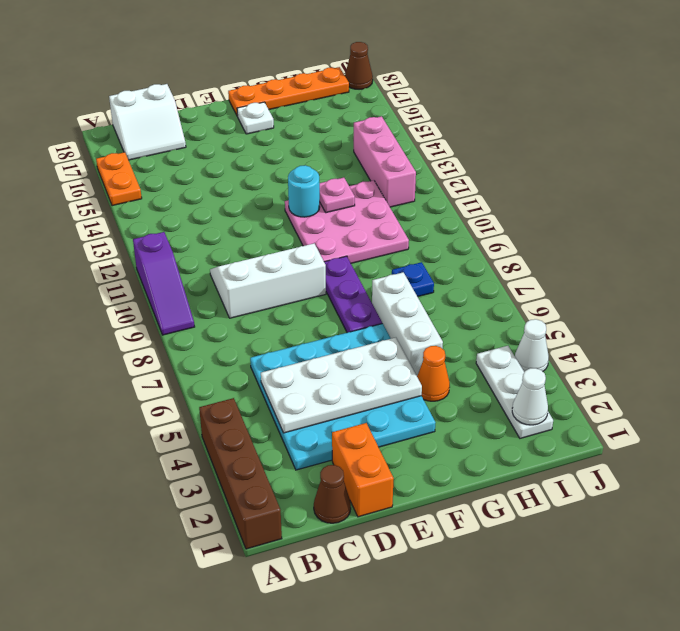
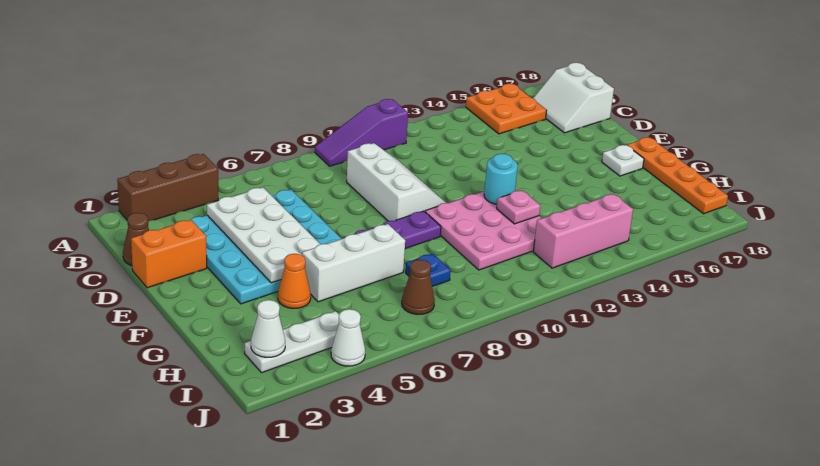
brown brick A1:A4 level 1 -> brown brick A2:A4 level 1
orange plate A15:A16 level 1 -> orange plate A15:B16 level 1
brown cone J18 level 1 -> brown cone I7 level 1

